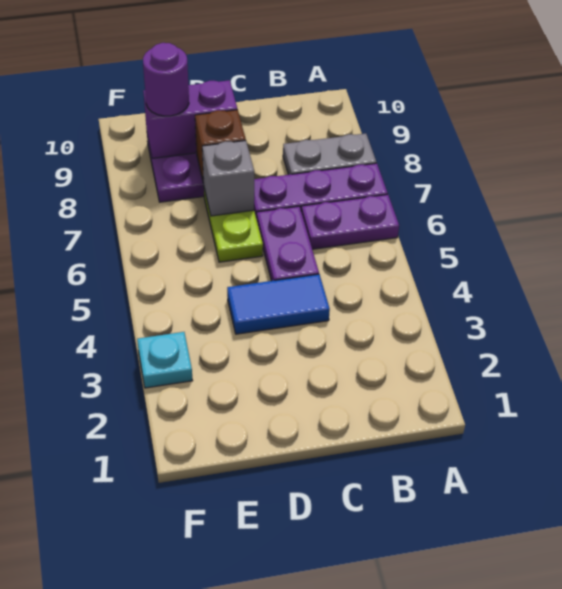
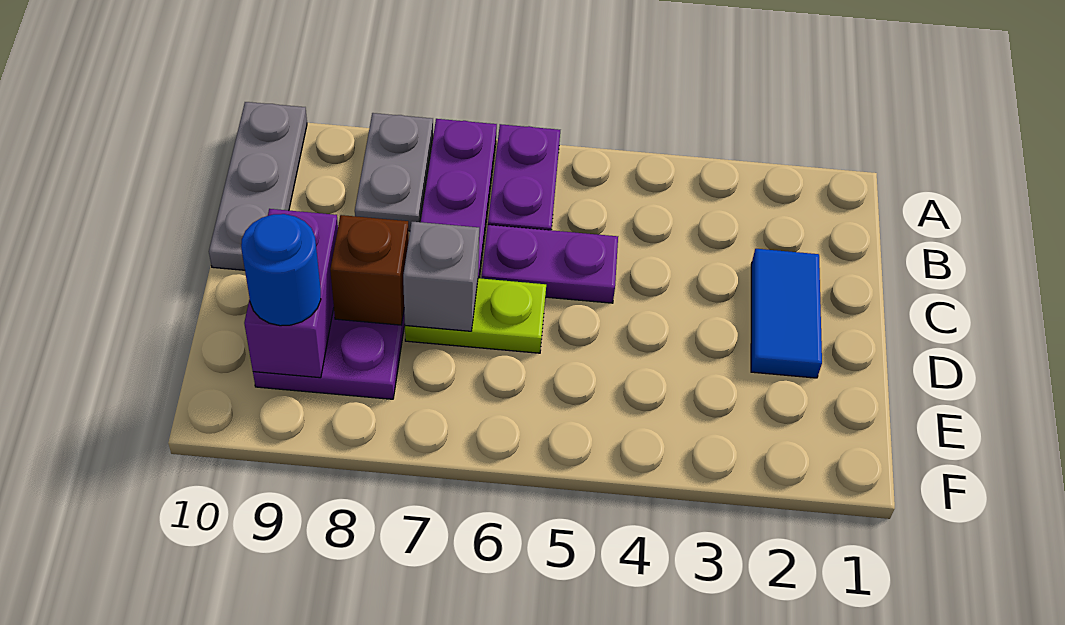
none -> grey plate A10:C10 level 1
blue tile C4:D4 level 1 -> blue tile C2:D2 level 1
purple round brick E9 level 3 -> blue round brick E9 level 3
cyan plate F3 level 1 -> none

